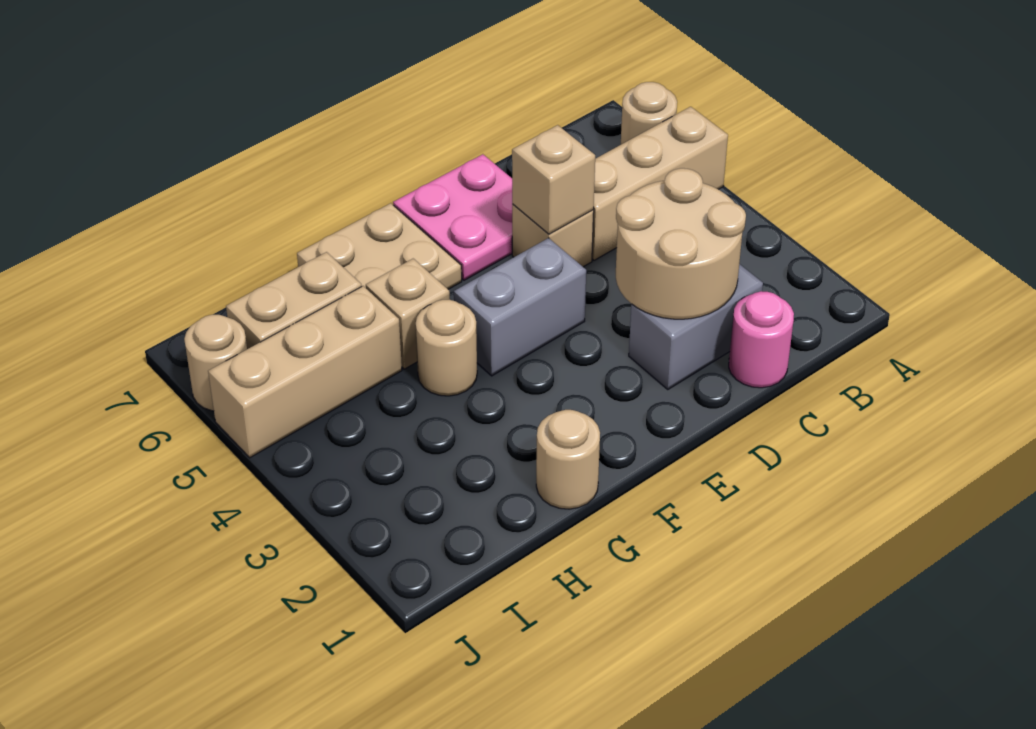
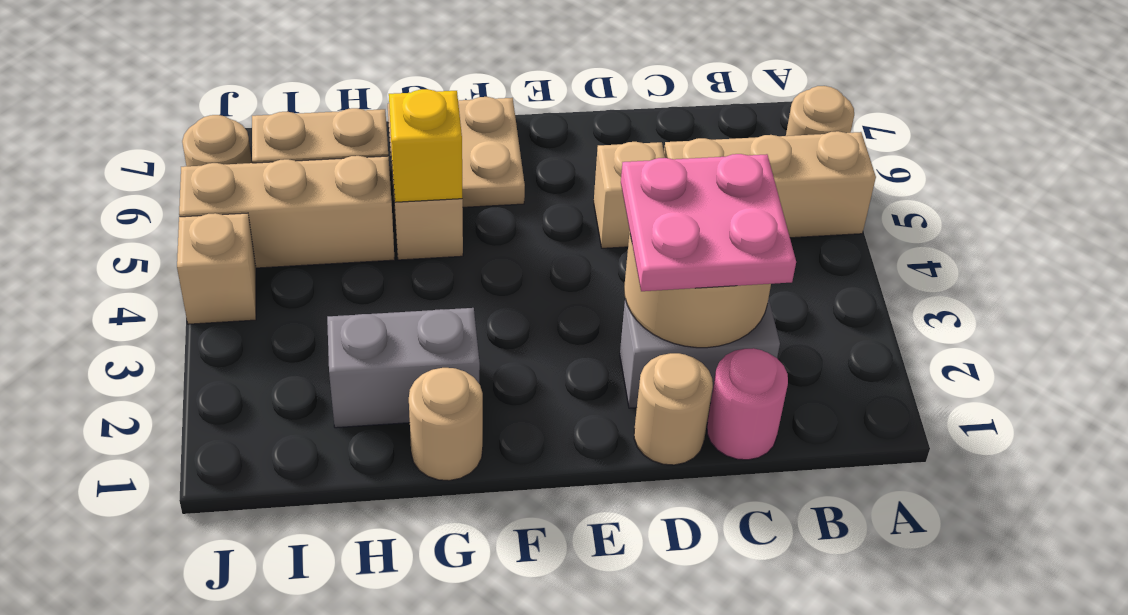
tan brick D5 level 2 -> tan brick J4 level 1
pink plate D6:E7 level 1 -> pink plate C2:D3 level 3
grey brick E4:F4 level 1 -> grey brick G2:H2 level 1
tan round brick G4 level 1 -> tan round brick D1 level 1
none -> yellow brick G5 level 2

